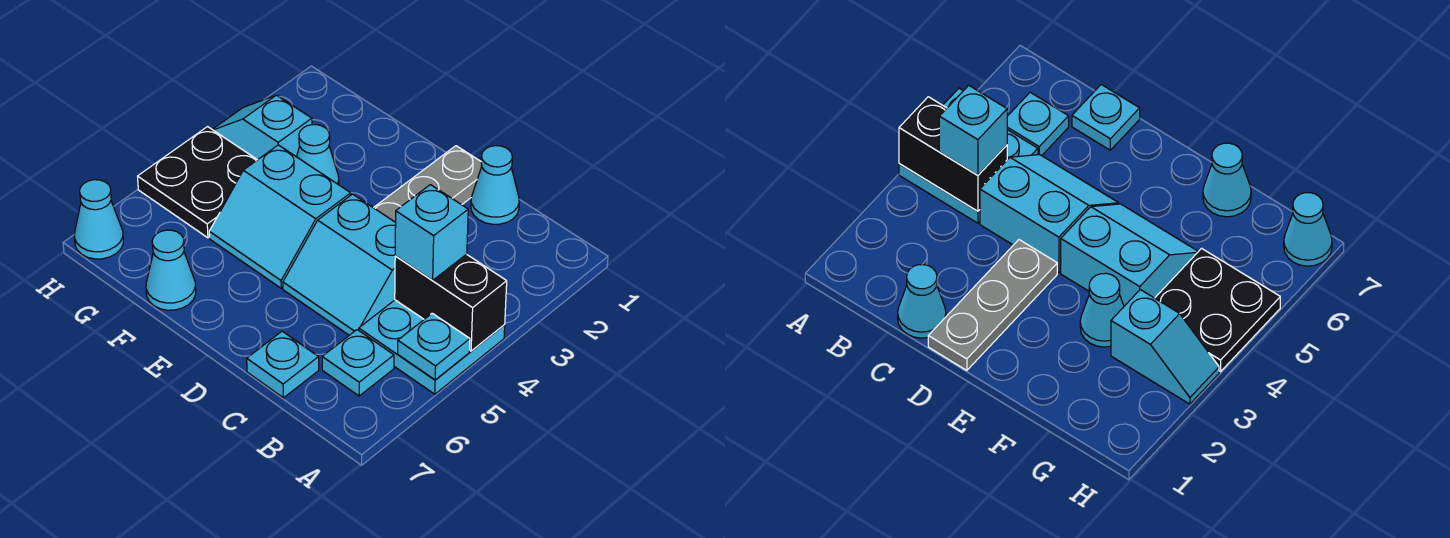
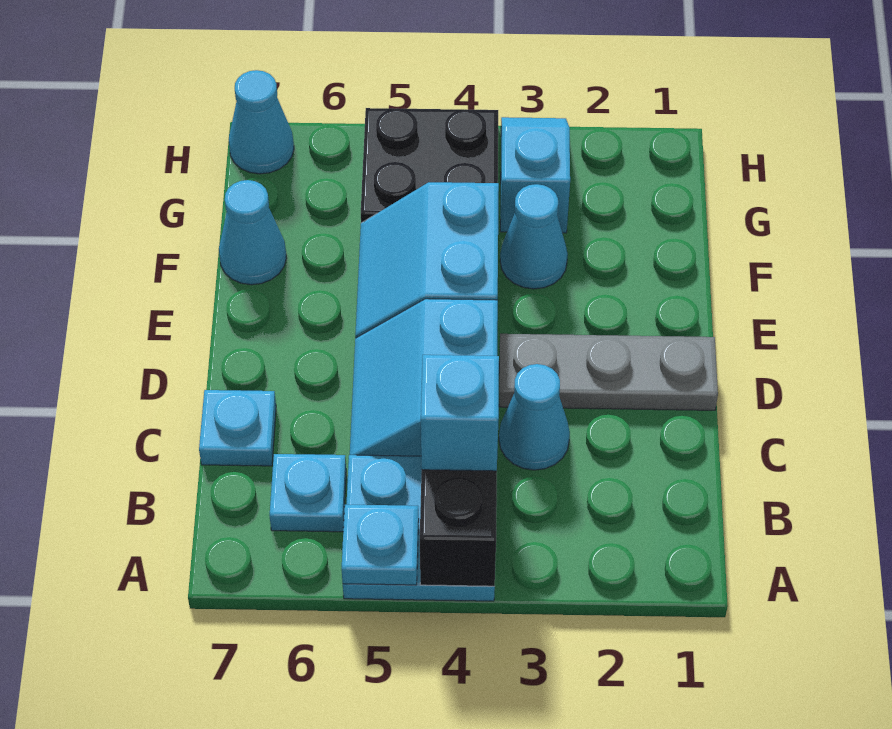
cyan cone C1 level 1 -> cyan cone C3 level 1

